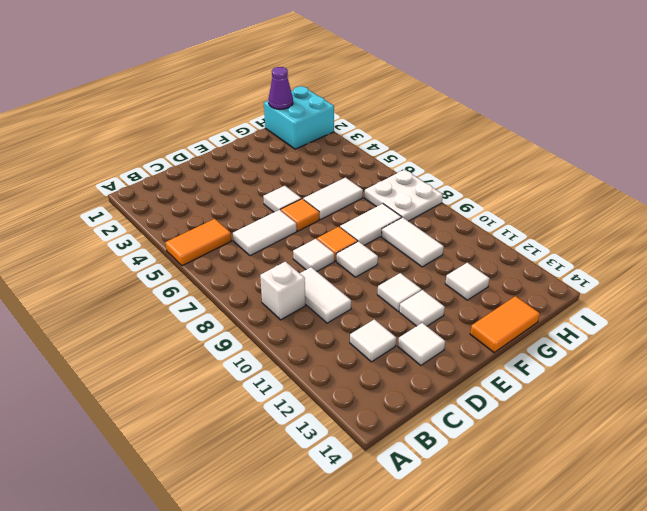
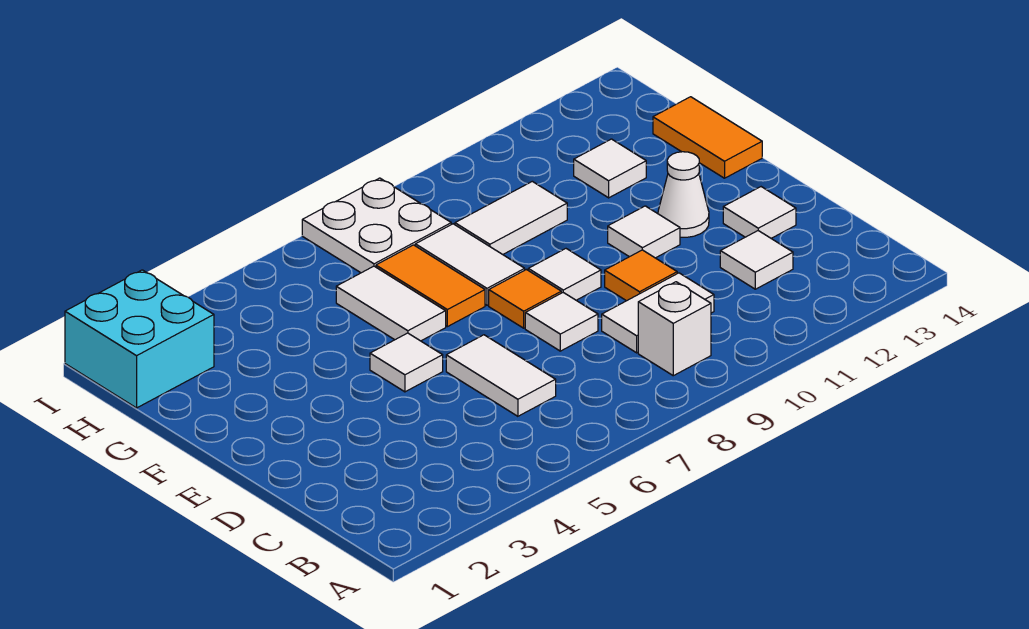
orange tile A5:B5 level 1 -> orange tile F7:G7 level 1
orange tile E6 level 1 -> orange tile D10 level 1
white tile E12 level 1 -> white cone E12 level 1
purple cone H1 level 2 -> none

